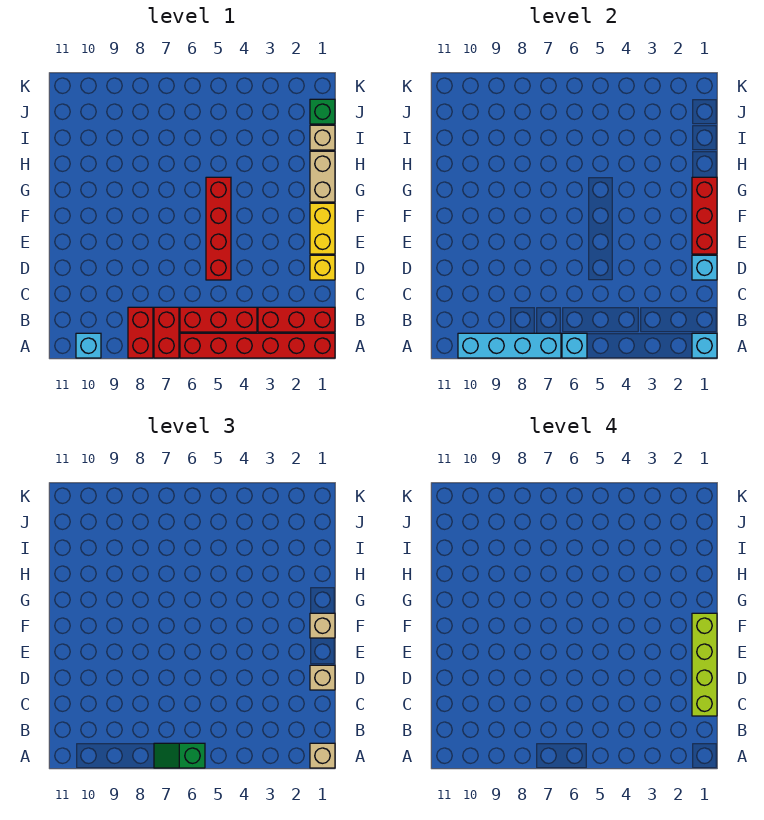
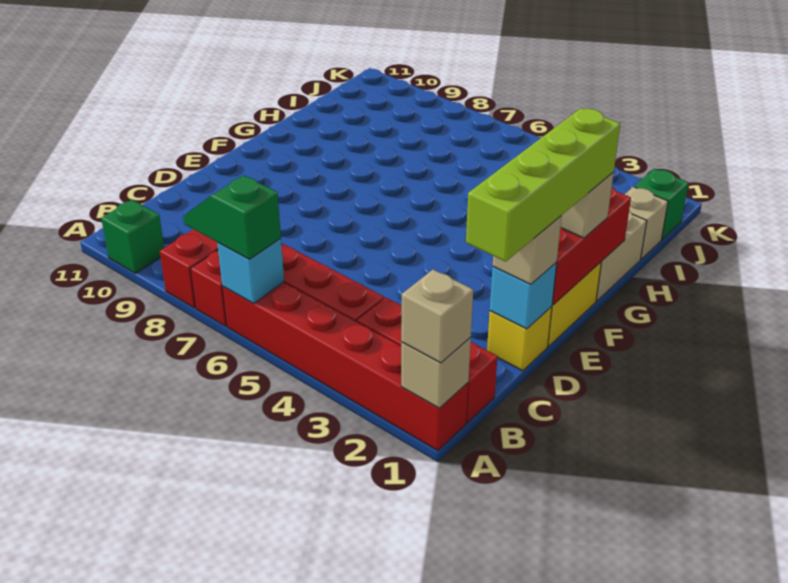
cyan brick A1 level 2 -> tan brick A1 level 2
cyan brick A7:A10 level 2 -> none
cyan brick A10 level 1 -> green brick A10 level 1
red brick D5:G5 level 1 -> none

